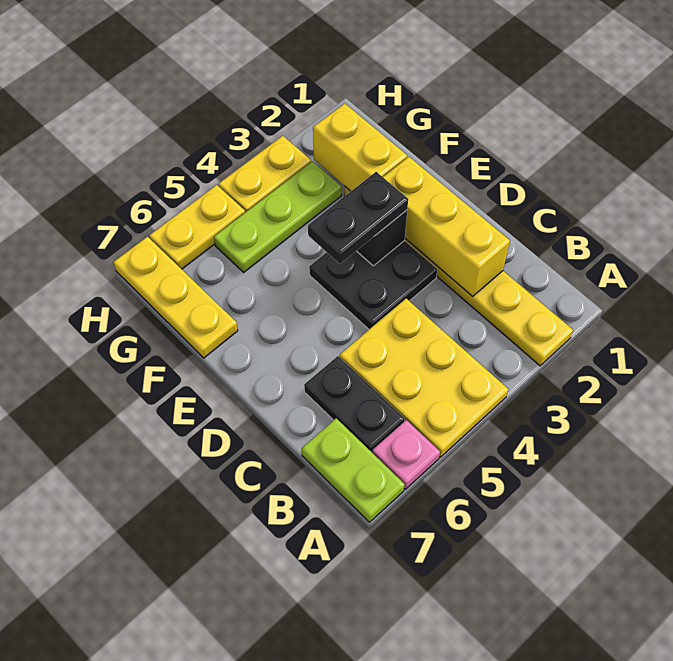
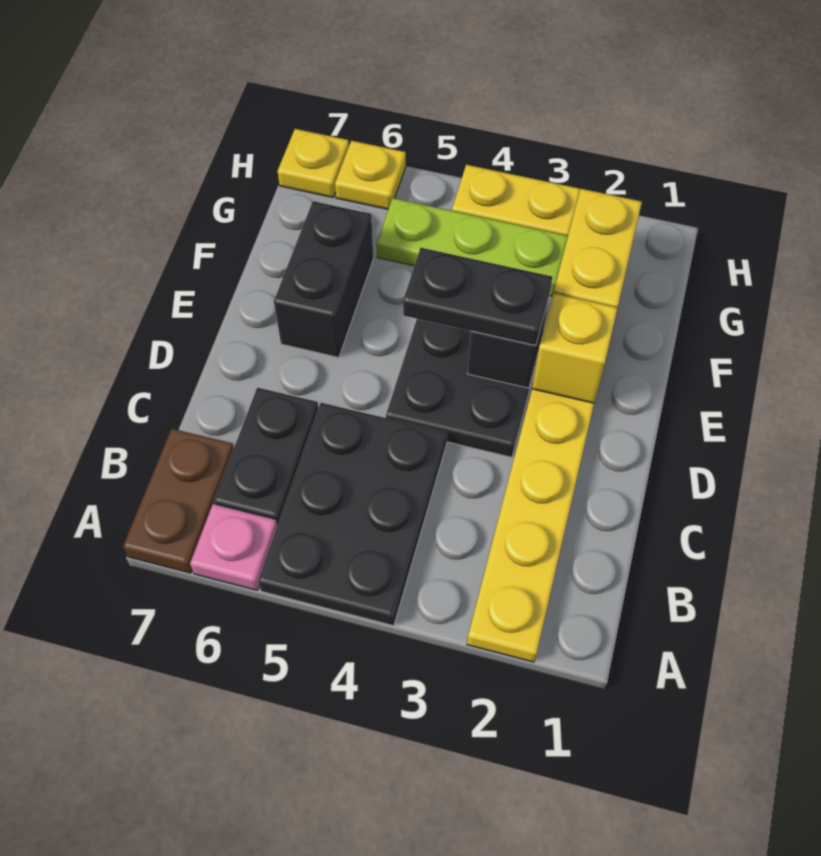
yellow plate A4:C5 level 1 -> black plate A4:C5 level 1
lime plate A7:B7 level 1 -> brown plate A7:B7 level 1
yellow brick C2:E2 level 2 -> yellow brick E2 level 2
none -> black brick E6:F6 level 1
yellow plate F7:H7 level 1 -> yellow plate H7 level 1
yellow plate H5:H6 level 1 -> yellow plate H6 level 1

